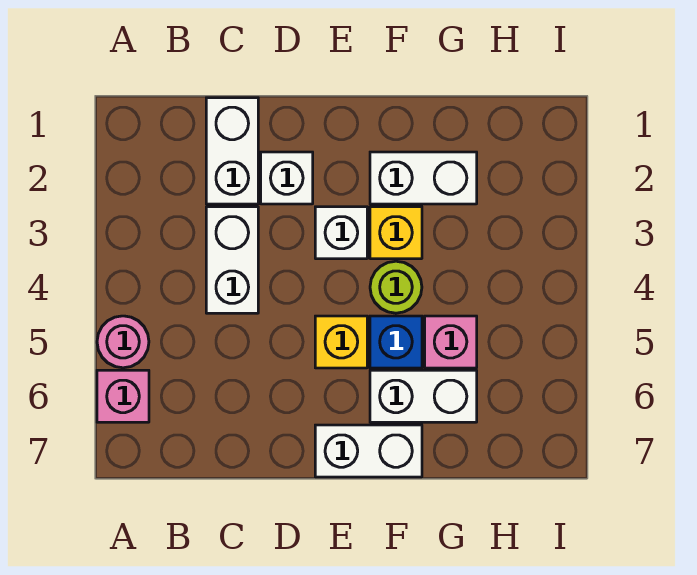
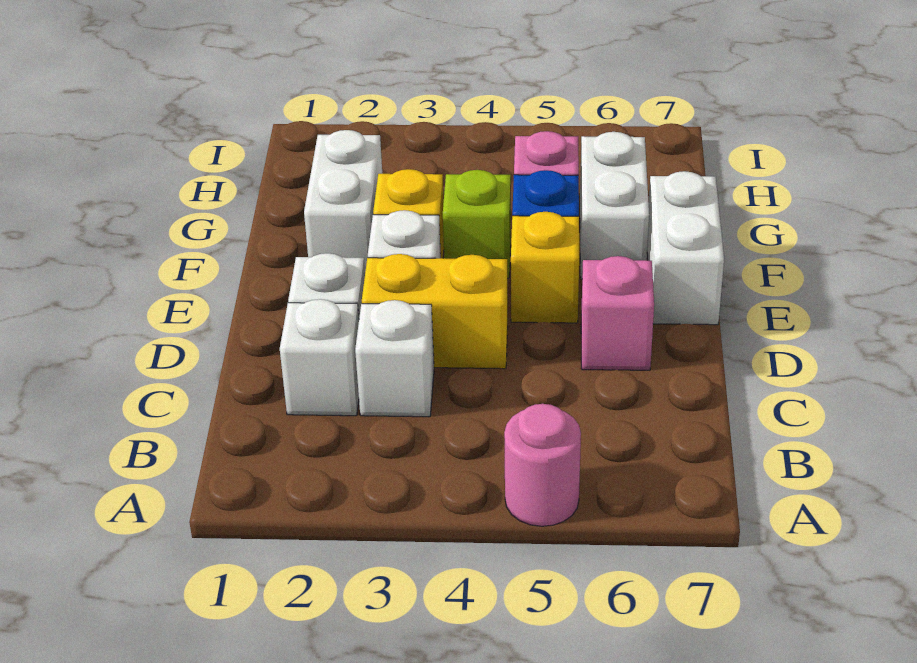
pink brick A6 level 1 -> pink brick D6 level 1
white brick C1:C2 level 1 -> white brick C2 level 1
white brick C3:C4 level 1 -> white brick C3 level 1
none -> yellow brick D3:D4 level 1
lime round brick F4 level 1 -> lime brick F4 level 1

